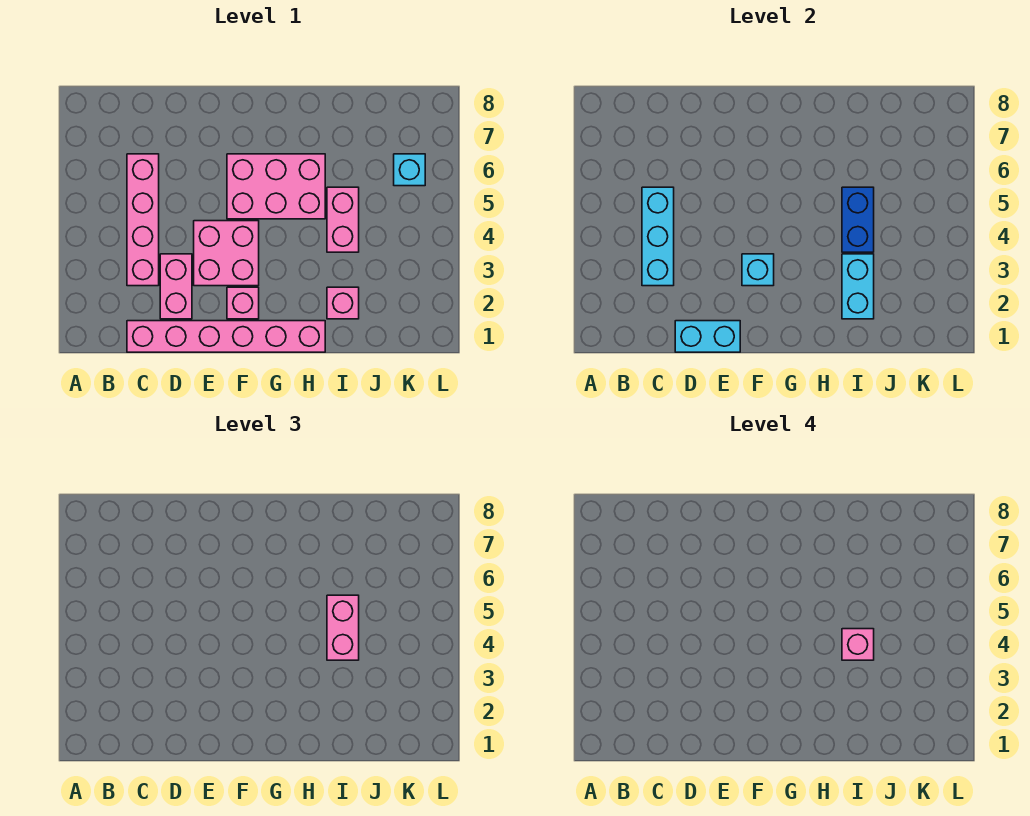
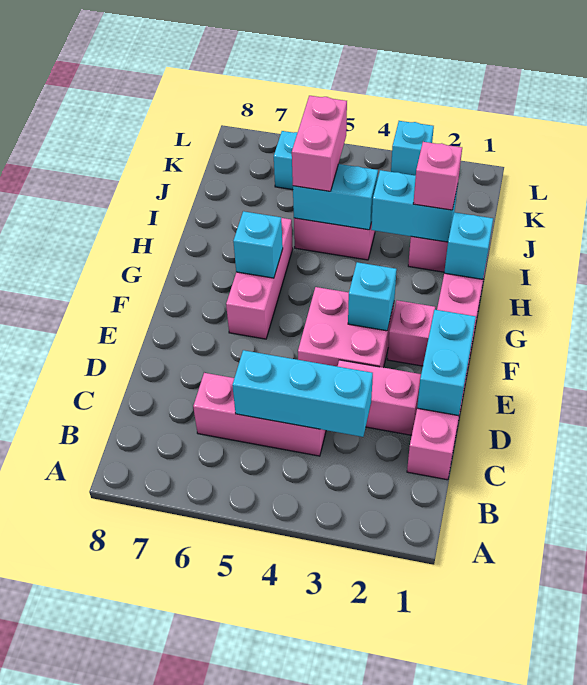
pink brick C3:C6 level 1 -> pink brick C4:C6 level 1
pink brick F5:H6 level 1 -> pink brick F6:H6 level 1
none -> cyan brick G6 level 2
none -> cyan brick H1 level 2
blue brick I4:I5 level 2 -> cyan brick I4:I5 level 2
pink brick I4:I5 level 3 -> pink brick I5:J5 level 3
pink brick I4 level 4 -> pink brick I2 level 3
none -> cyan brick L3 level 1

